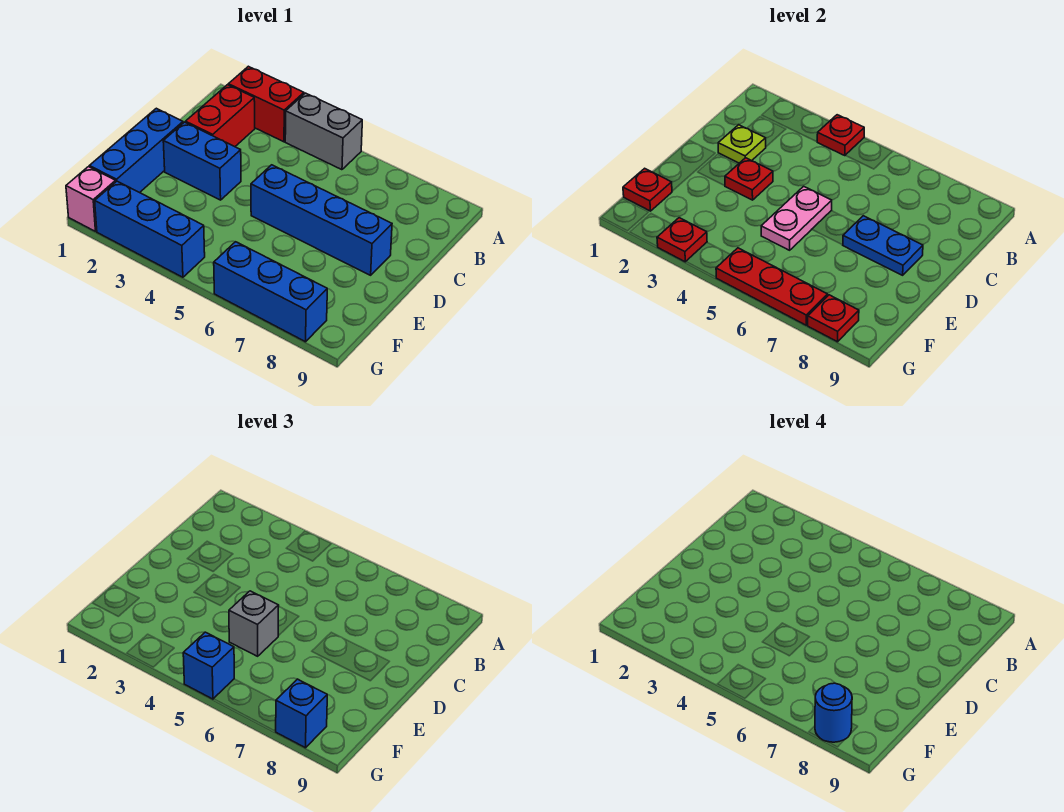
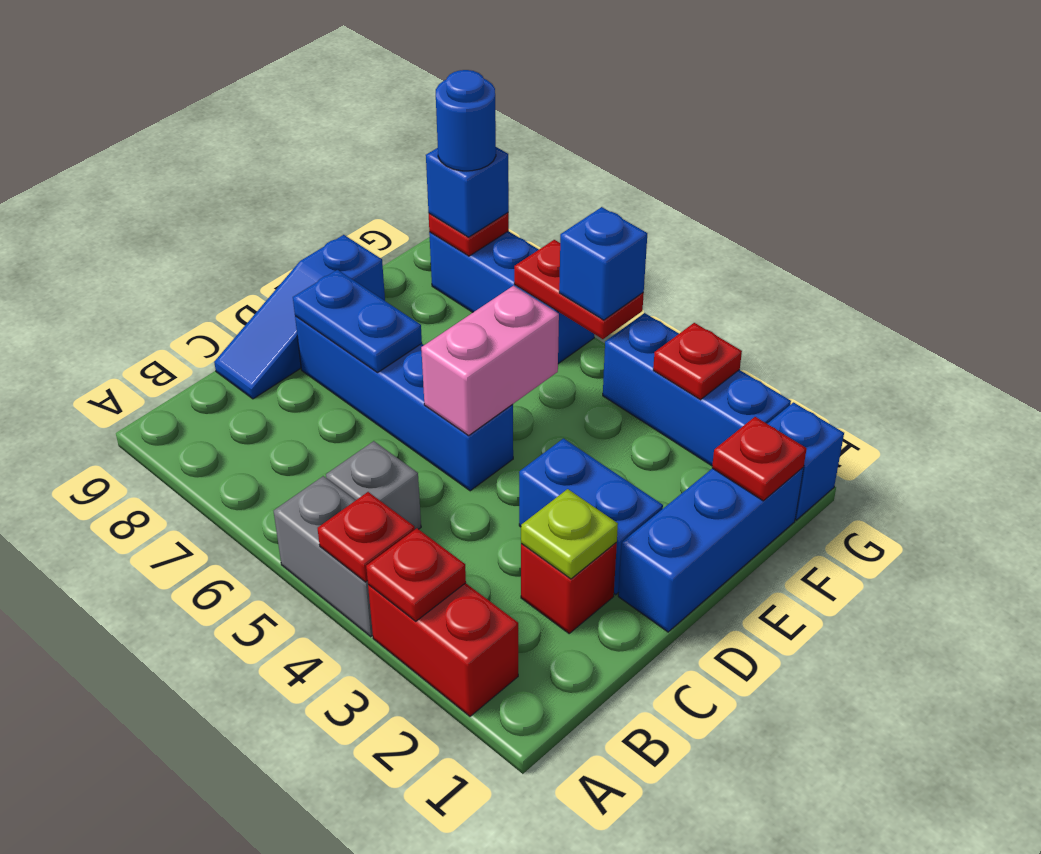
red brick B2:C2 level 1 -> red brick C2 level 1
none -> blue slope C9:E9 level 1 top E
red plate D3 level 2 -> red plate A3 level 2
pink plate D5:E5 level 2 -> pink brick D5:E5 level 2
grey brick E5 level 3 -> grey brick B5 level 1
pink brick G1 level 1 -> blue brick G1 level 1
red plate G5:G7 level 2 -> red plate G5:G6 level 2

